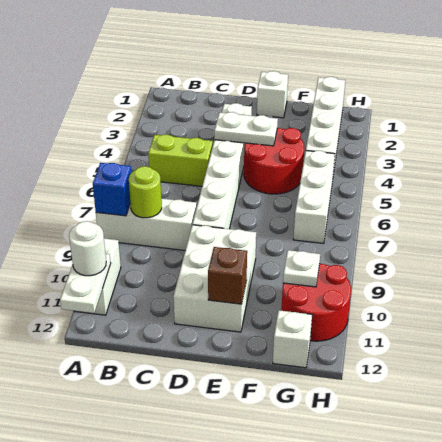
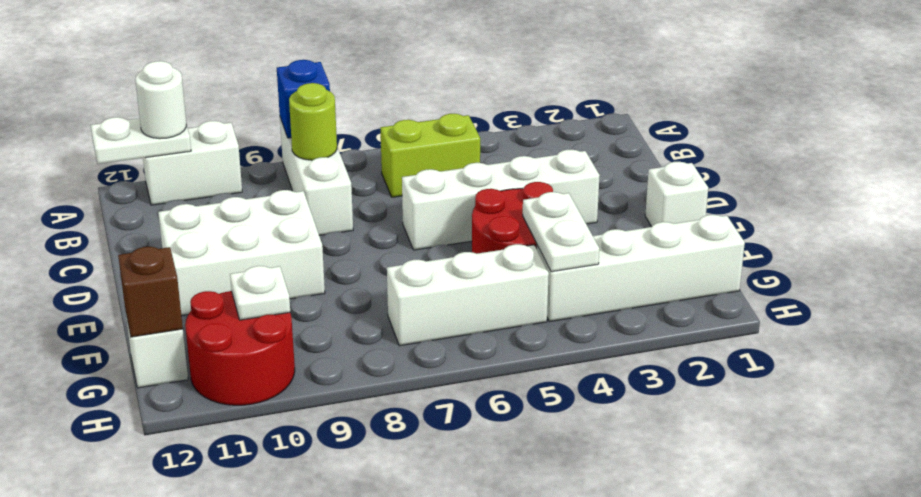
lime brick B5:C5 level 1 -> lime brick B5:B6 level 1
white brick D3:D8 level 1 -> white brick D3:D6 level 1
white plate D4:E4 level 2 -> white plate F4:G4 level 2
brown brick E11 level 2 -> brown brick G12 level 2

